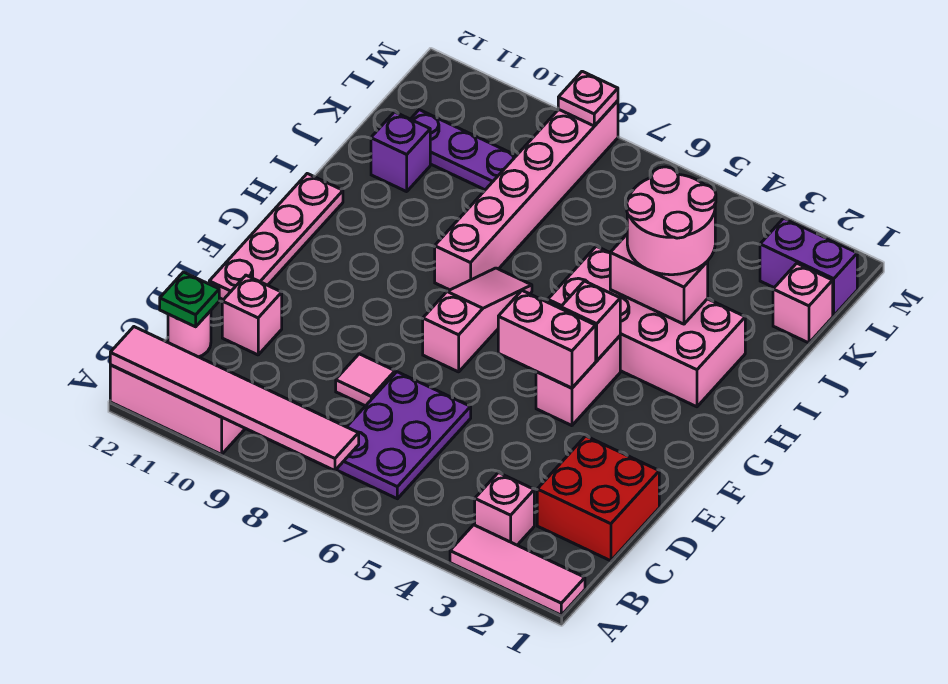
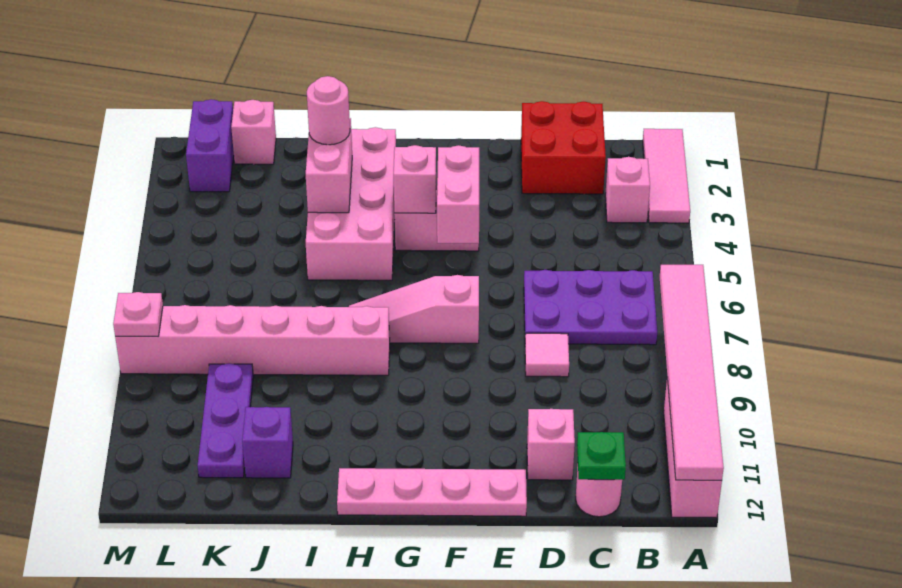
pink round brick I3:J4 level 3 -> pink round brick I3 level 3

